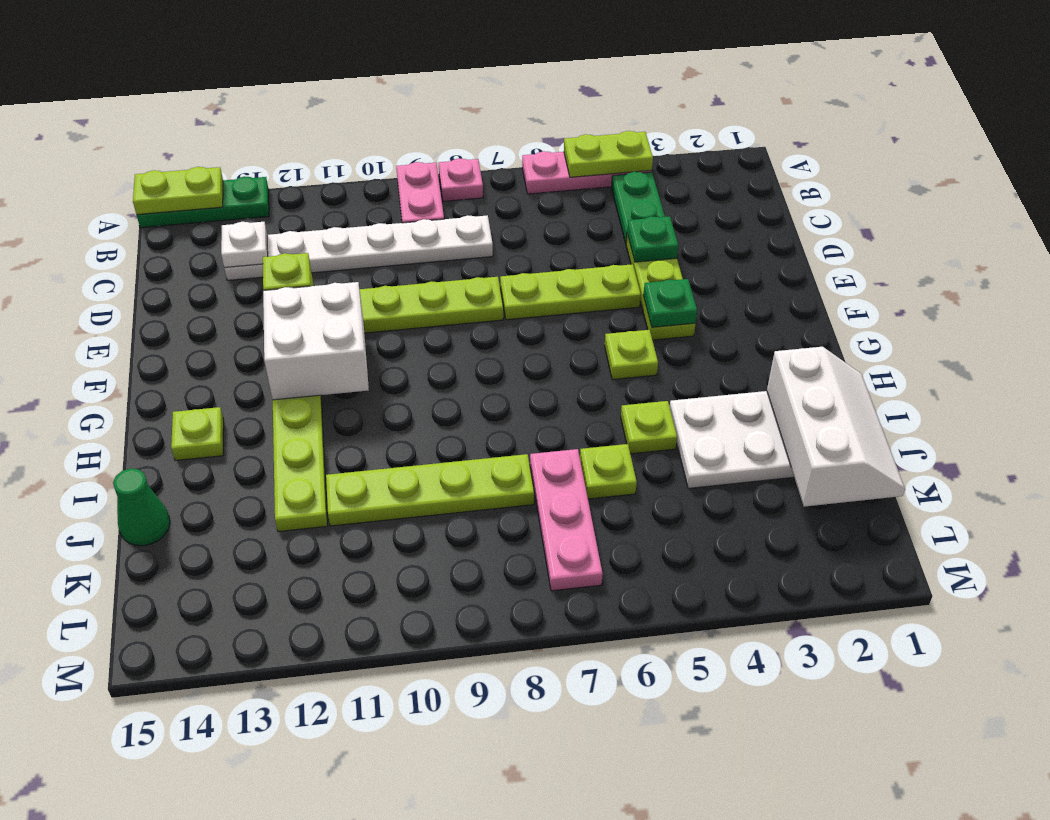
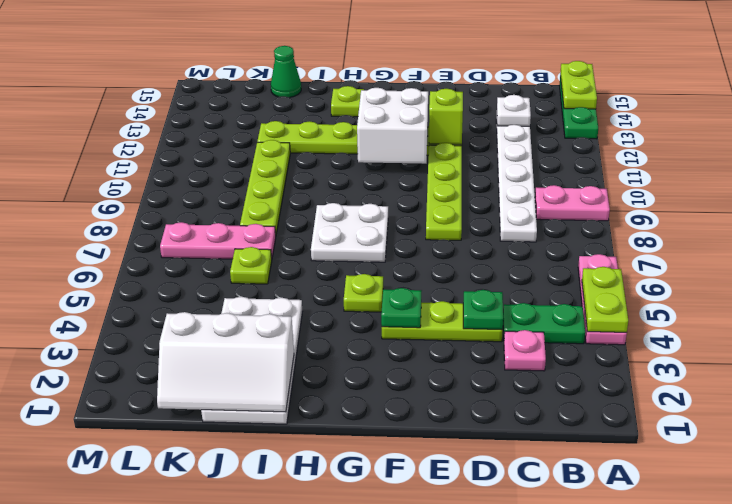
pink plate A8 level 1 -> pink plate C3 level 1
lime plate E5:E7 level 1 -> none
none -> white plate G7:H8 level 1
lime plate I5 level 1 -> none

